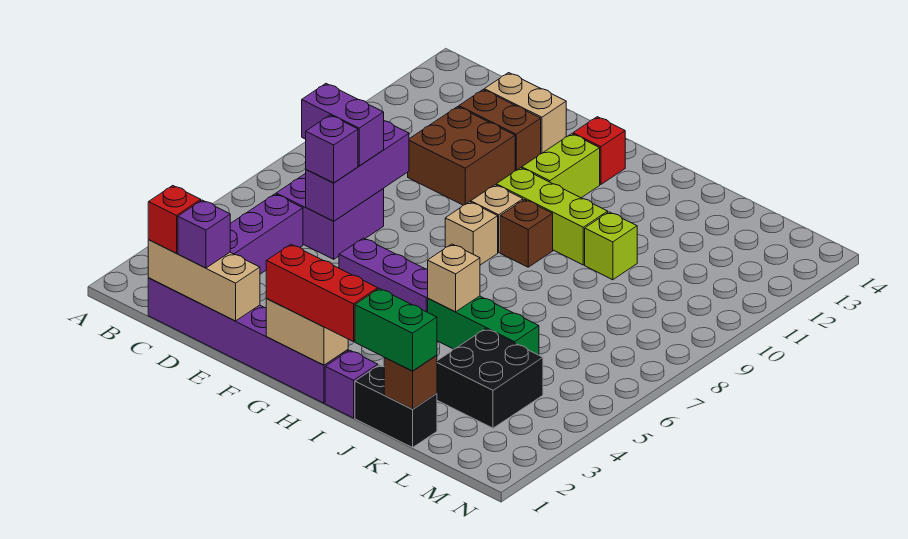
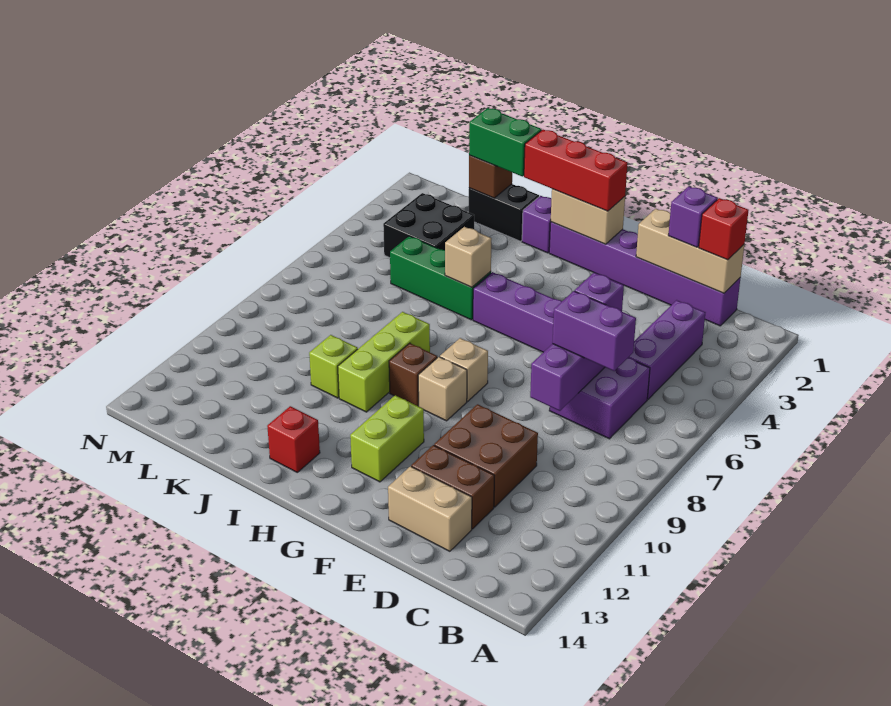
lime brick G10:I10 level 1 -> lime brick I8:I10 level 1
red brick G13 level 1 -> red brick I13 level 1

